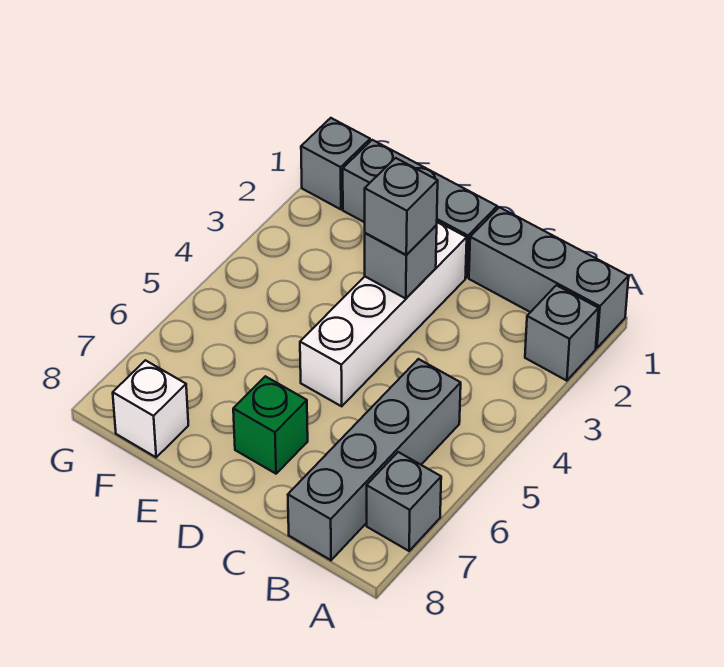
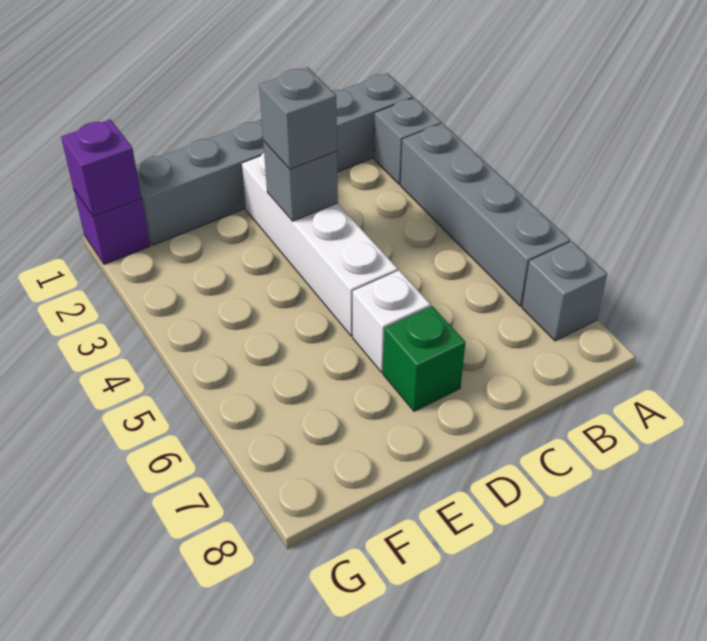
grey brick B5:B8 level 1 -> grey brick A3:A6 level 1
white brick F8 level 1 -> white brick D6 level 1
grey brick G1 level 1 -> purple brick G1 level 1
none -> purple brick G1 level 2

